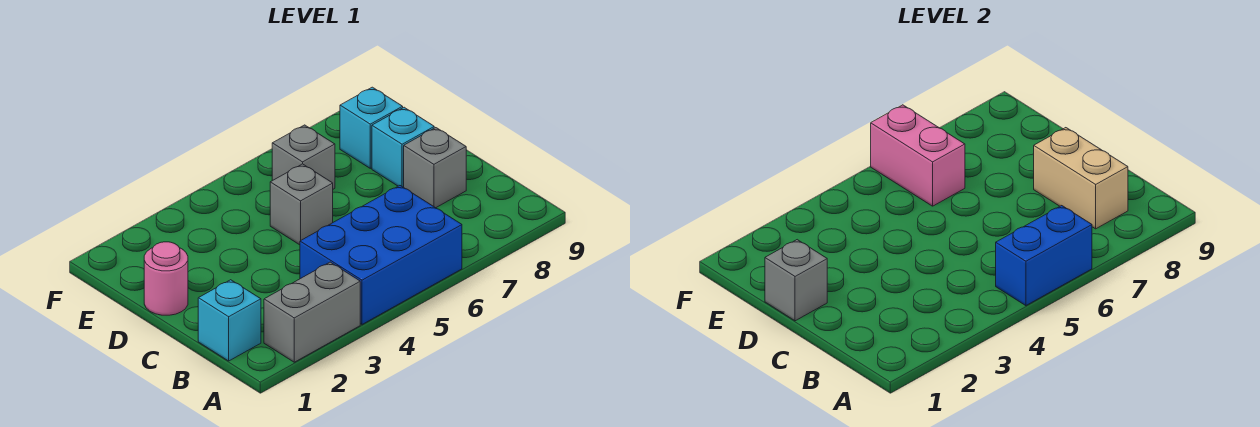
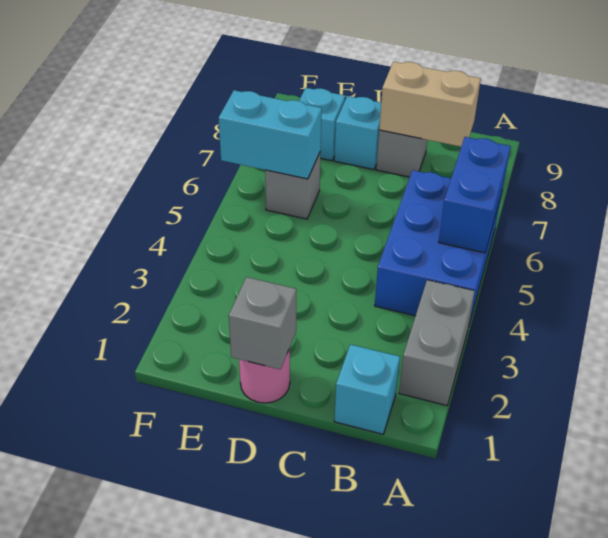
grey brick D5 level 1 -> none
pink brick E6:F6 level 2 -> cyan brick E6:F6 level 2

